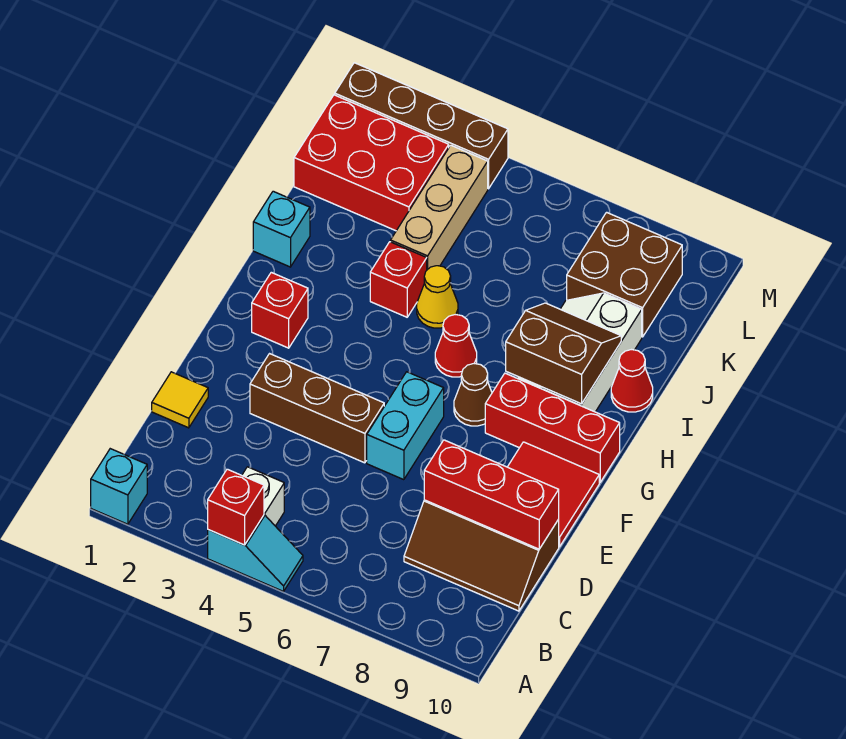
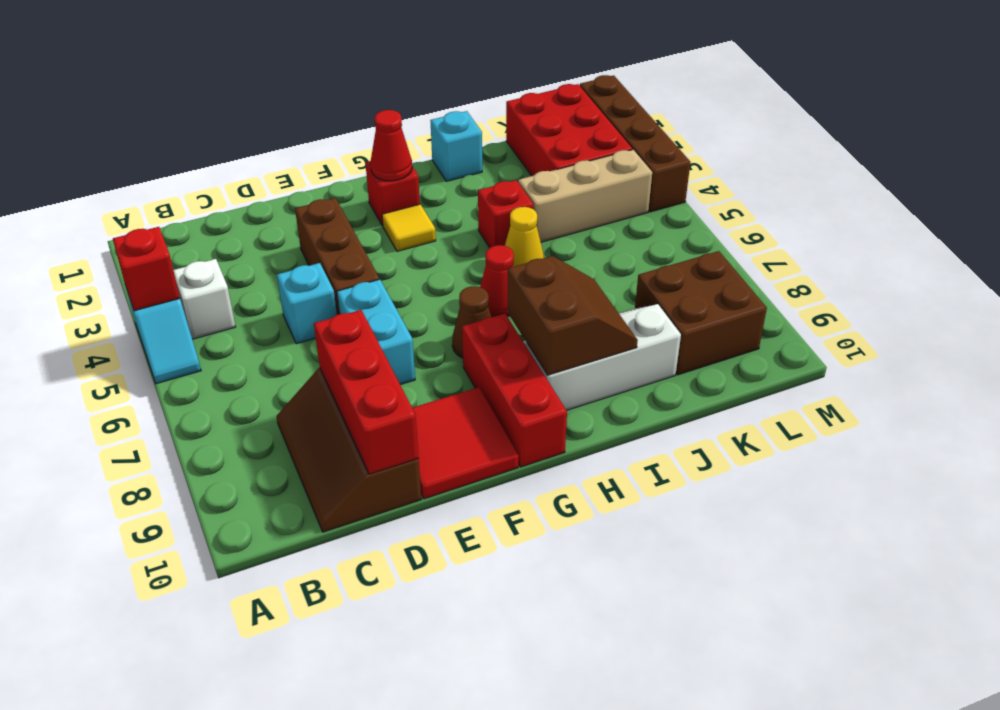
cyan brick A1 level 1 -> cyan brick D5 level 1
yellow tile D1 level 1 -> yellow tile G3 level 1
cyan brick E6:F6 level 1 -> cyan brick E6:E7 level 1
red cone I10 level 1 -> red cone G2 level 2

